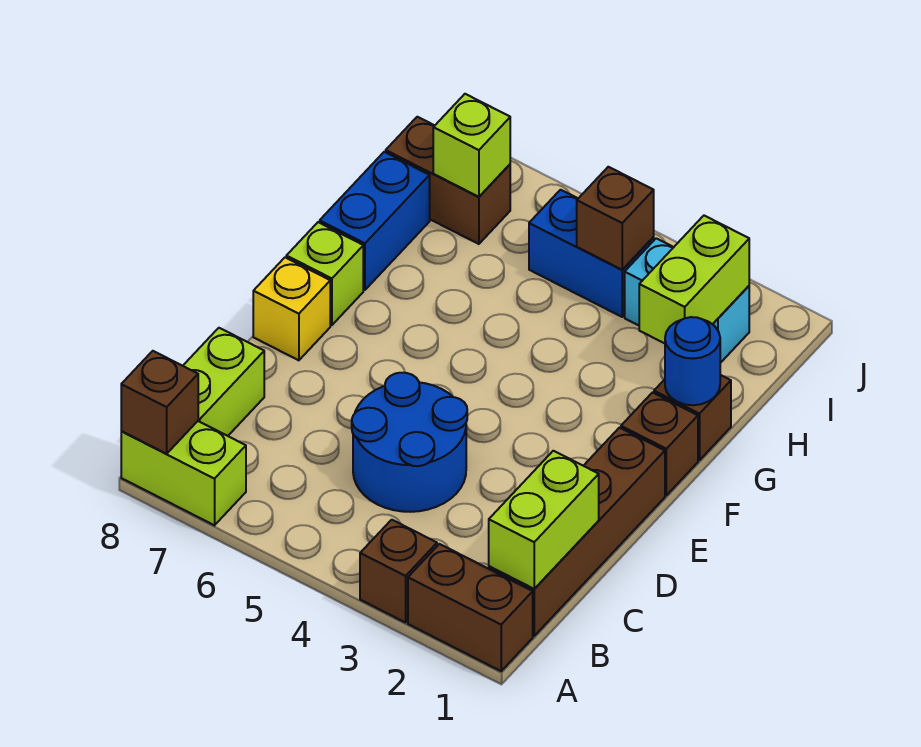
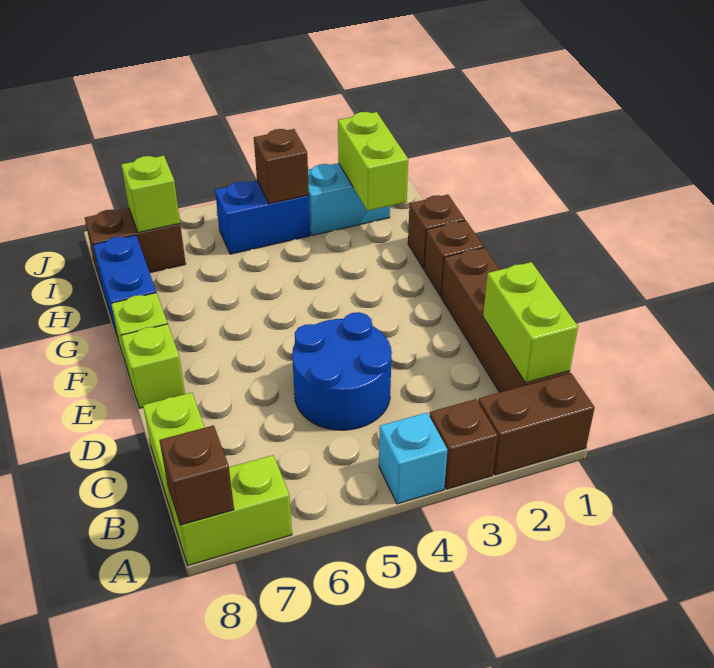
none -> cyan brick A4 level 1
yellow brick E8 level 1 -> lime brick E8 level 1
blue round brick G1 level 2 -> none

